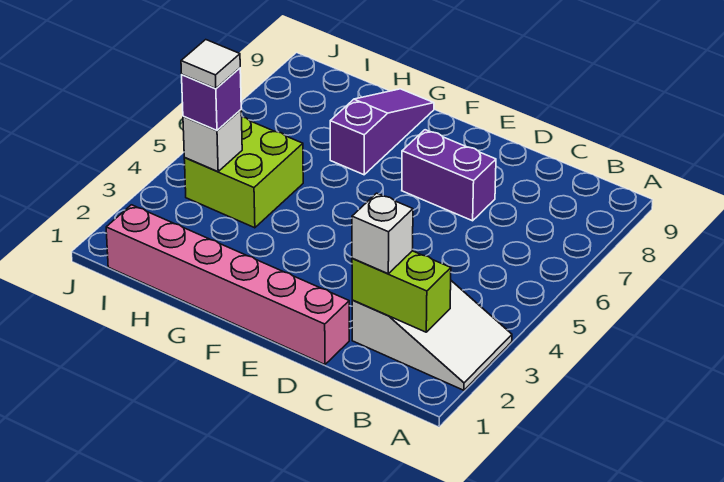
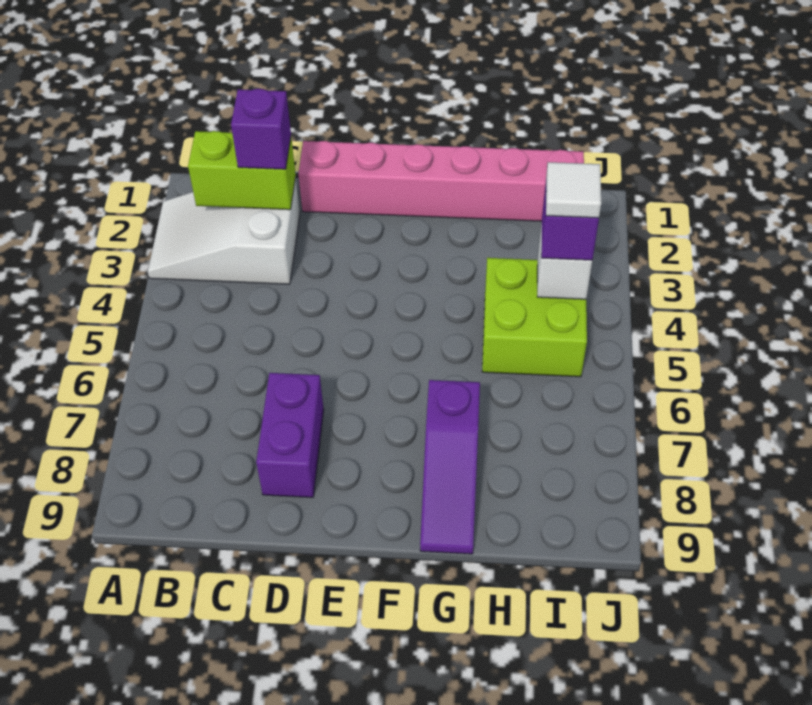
white brick C2 level 3 -> purple brick C2 level 3
purple brick D7:E7 level 1 -> purple brick D7:D8 level 1

